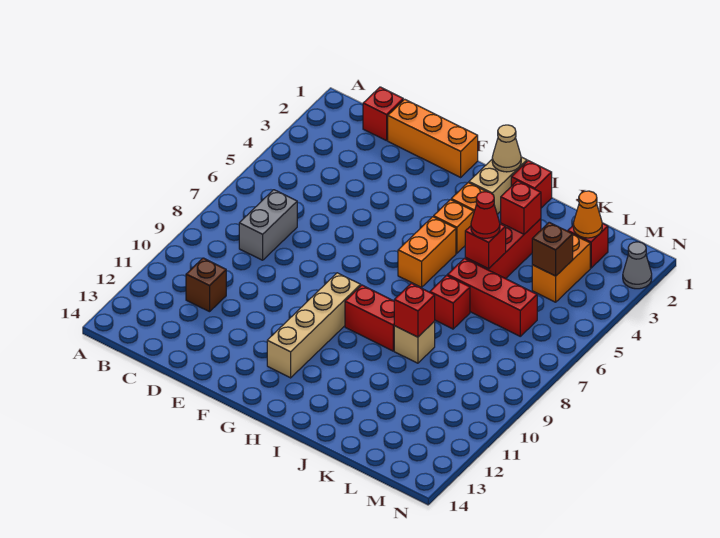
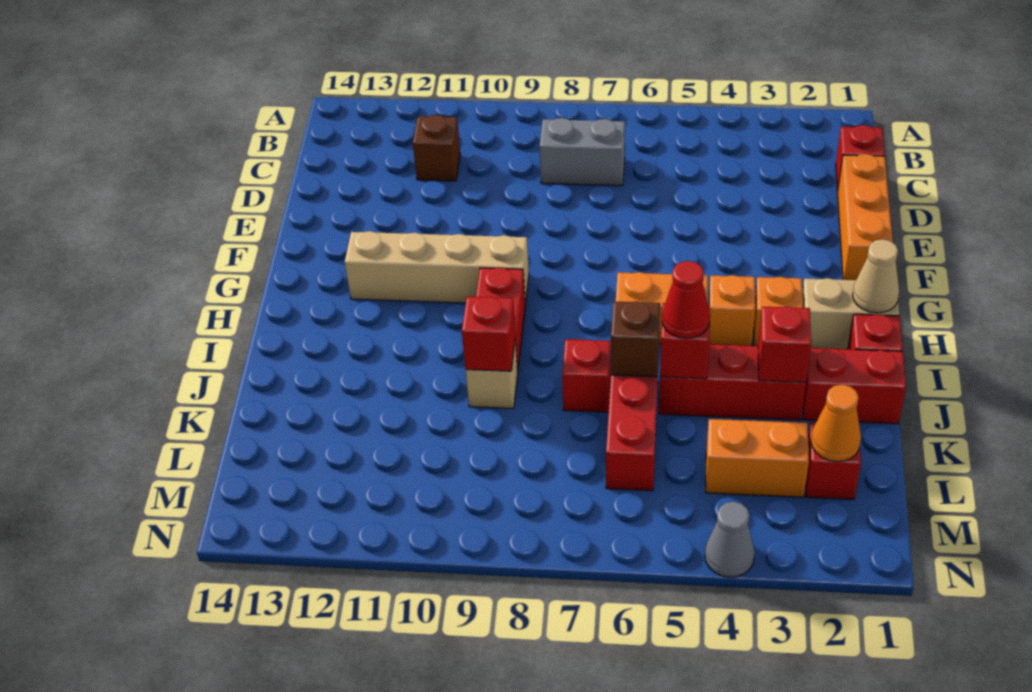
none -> red brick J1:J2 level 1
brown brick L4 level 2 -> brown brick J6 level 2
grey cone N2 level 1 -> grey cone N4 level 1

